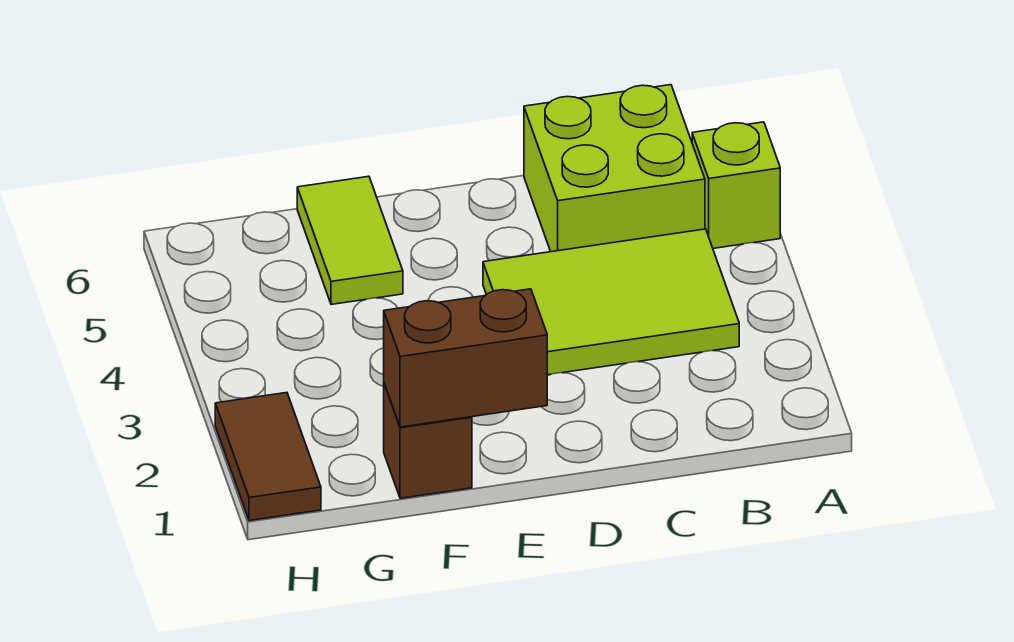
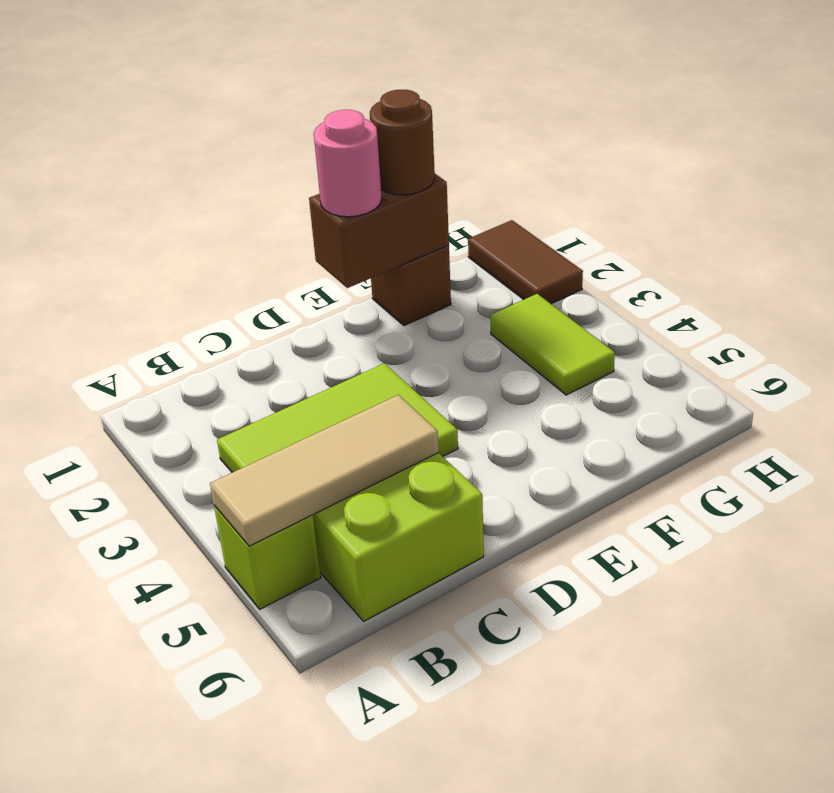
none -> tan tile A5:C5 level 2
none -> pink round brick E1 level 3
none -> brown round brick F1 level 3
lime tile F5:F6 level 1 -> lime tile G3:G4 level 1

